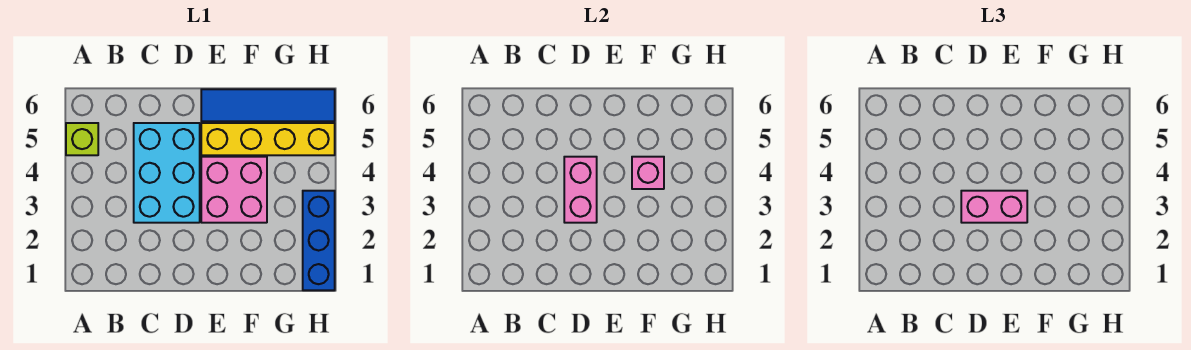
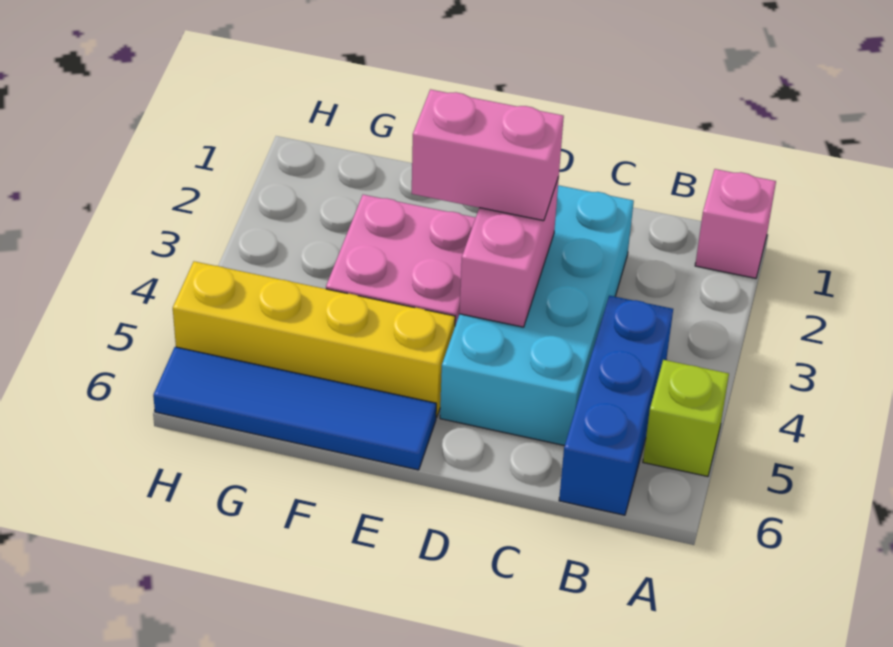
cyan brick C3:D5 level 1 -> cyan brick C2:D5 level 1
pink brick F4 level 2 -> pink brick A1 level 1
blue brick H1:H3 level 1 -> blue brick B4:B6 level 1

